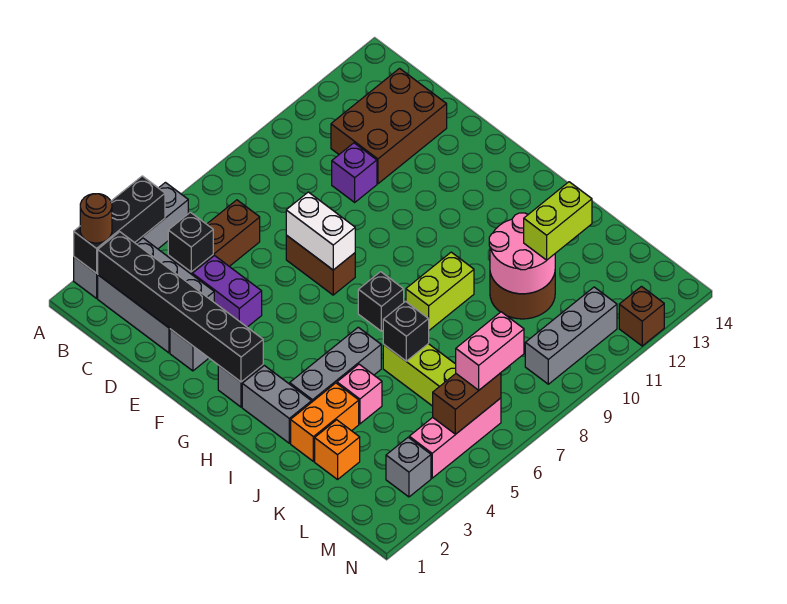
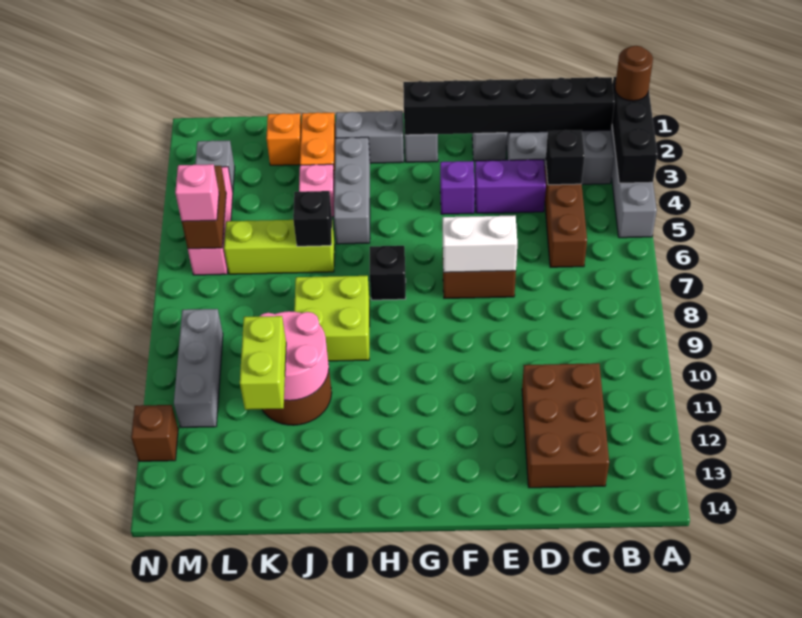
purple brick D10 level 1 -> purple brick F4 level 1
lime brick I8:I9 level 1 -> lime brick I8:J9 level 1
pink brick M6:M7 level 3 -> pink brick M6 level 3

